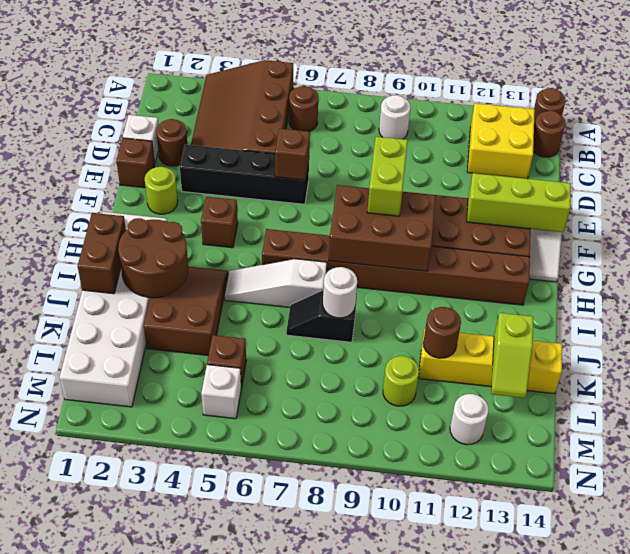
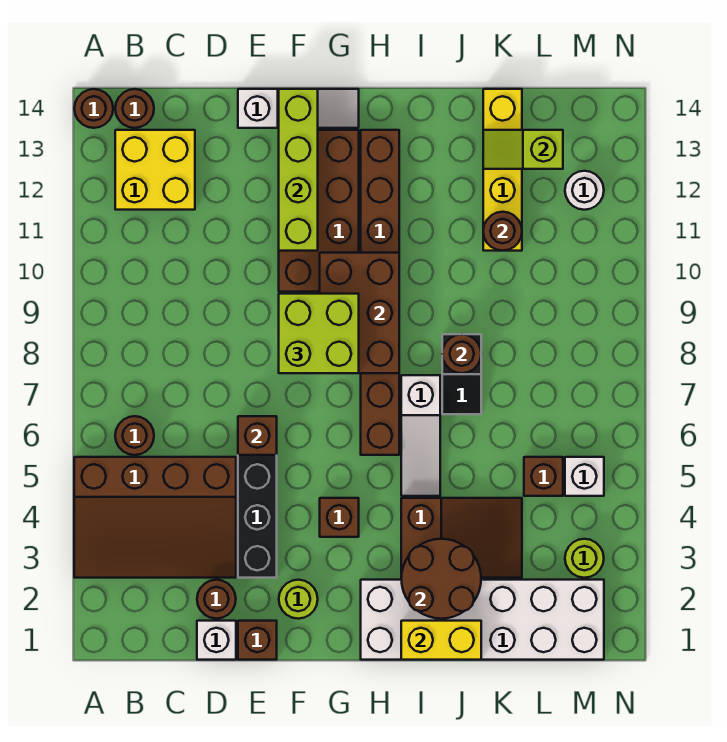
white round brick B9 level 1 -> none
lime brick F9:G9 level 3 -> lime brick F8:G9 level 3
lime brick F12:F14 level 2 -> lime brick F11:F14 level 2
brown brick I1:J1 level 2 -> yellow brick I1:J1 level 2
brown slope I3:K4 level 1 top K -> brown slope I3:K4 level 1 top I
white round brick J8 level 2 -> brown round brick J8 level 2
lime slope K13:L13 level 2 top K -> lime slope K13:L13 level 2 top L
lime round brick L10 level 1 -> lime round brick M3 level 1

